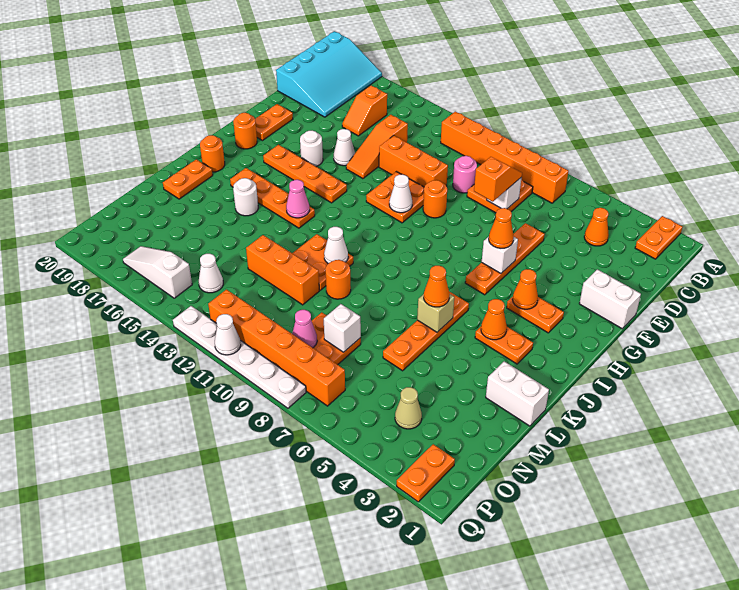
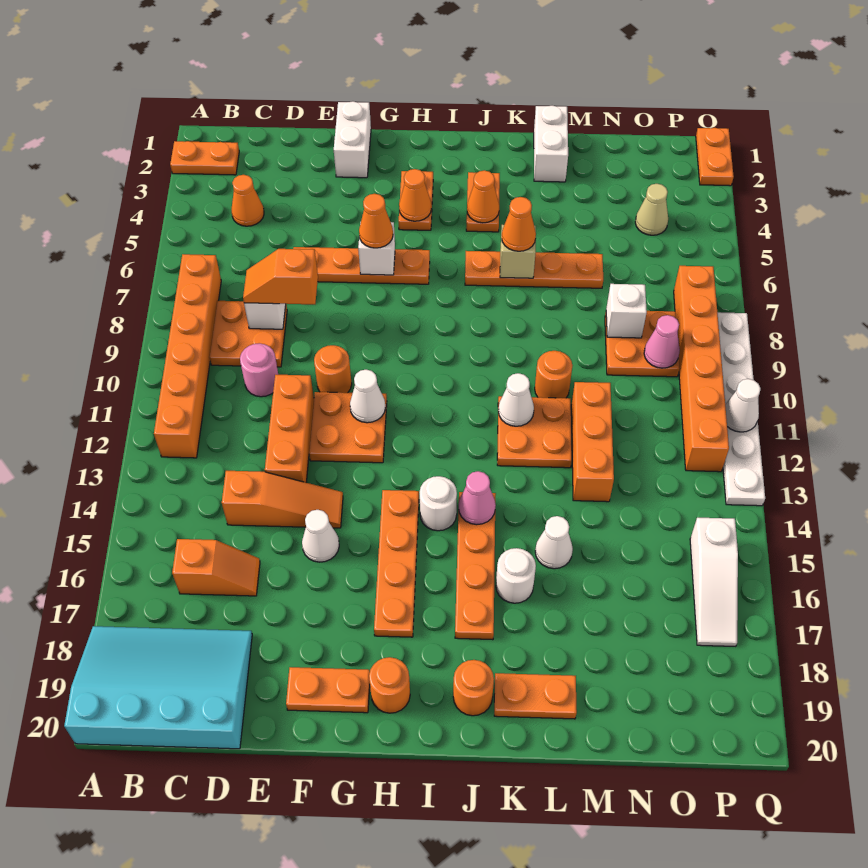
white round brick G16 level 1 -> white round brick I14 level 1
white cone O14 level 1 -> white cone L15 level 1
orange plate P2:Q2 level 1 -> orange plate Q1:Q2 level 1

